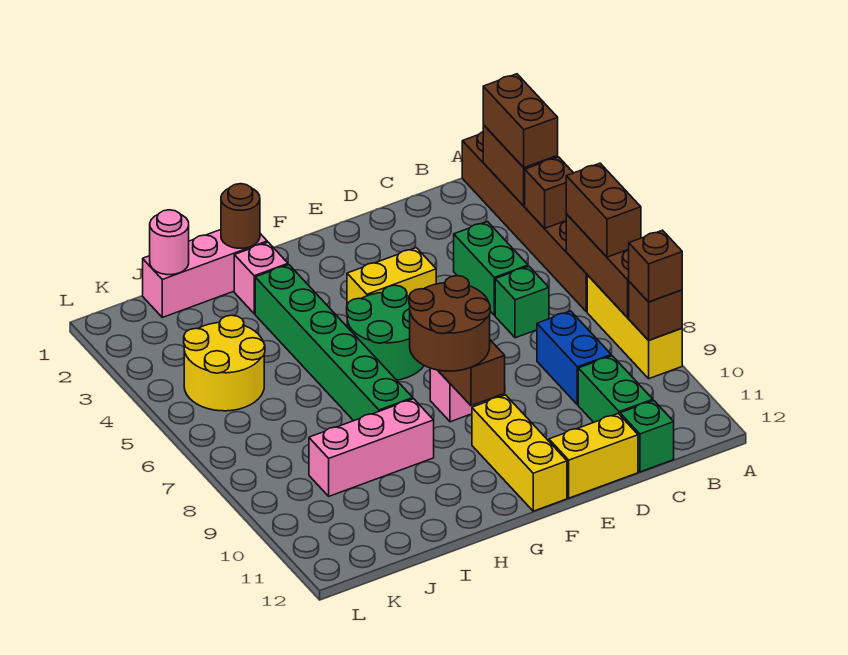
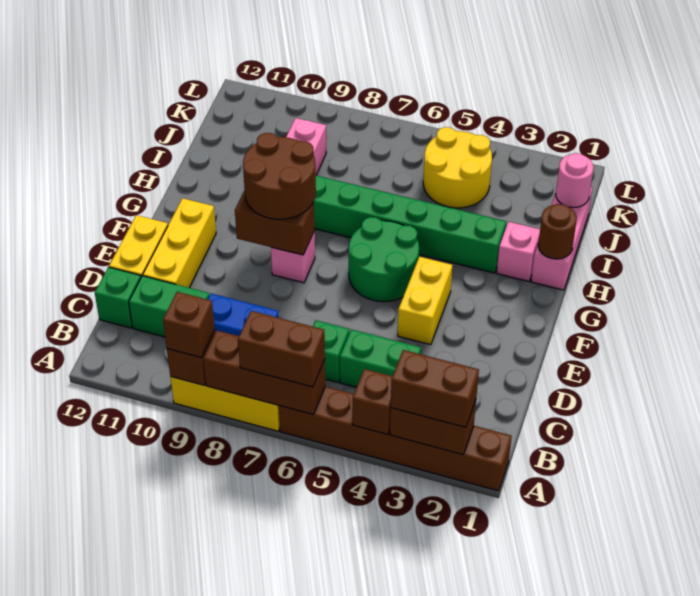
yellow brick F10:F12 level 1 -> yellow brick D11:F11 level 1

